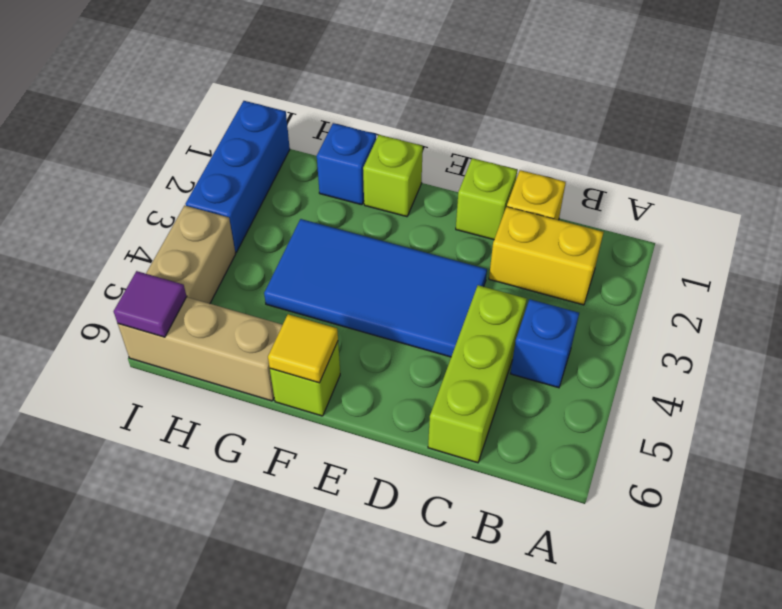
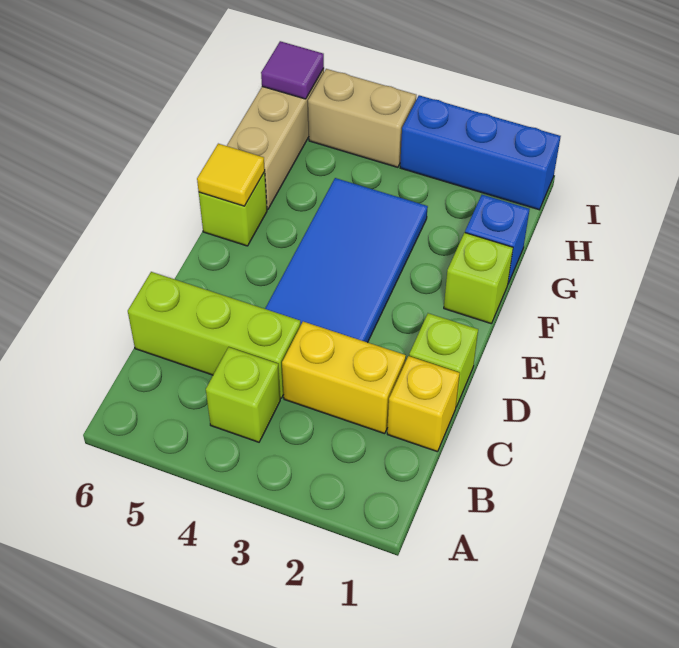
yellow brick B2:C2 level 1 -> yellow brick C2:C3 level 1
blue brick B4 level 1 -> lime brick B4 level 1

